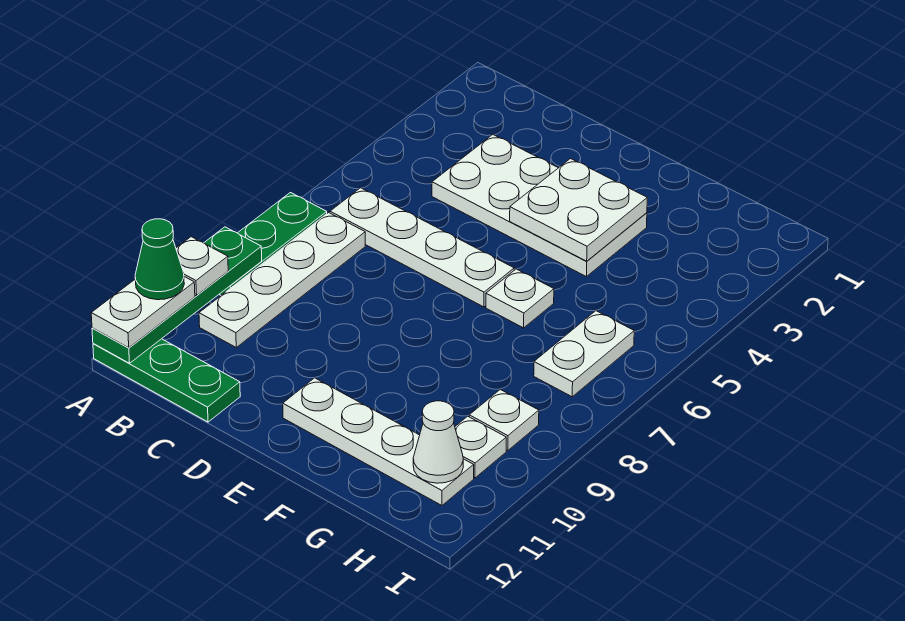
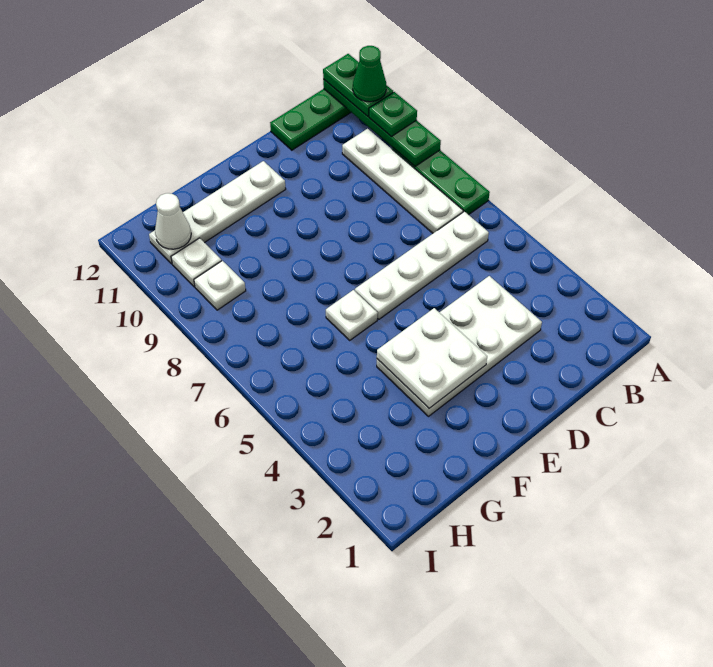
white plate A10 level 3 -> green plate A10 level 3
white plate A11:A12 level 3 -> green plate A11:A12 level 3
white plate H6:H7 level 1 -> none

